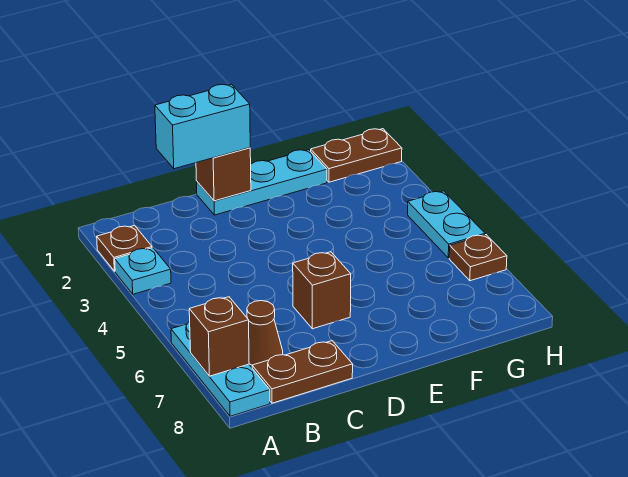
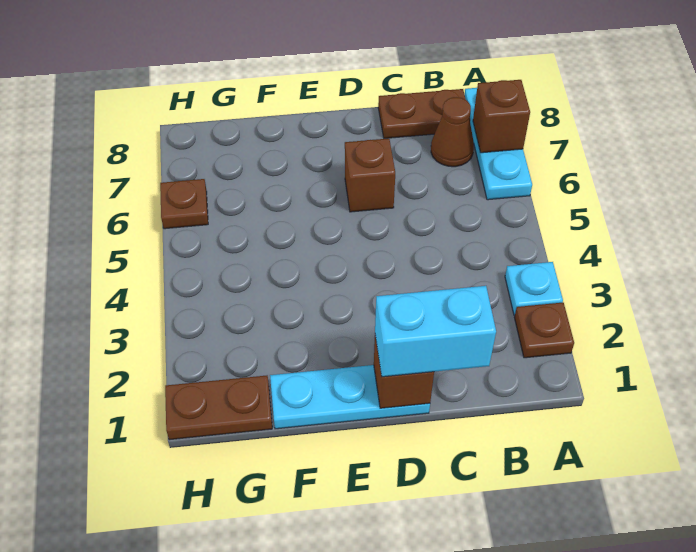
cyan plate H4:H5 level 1 -> none

